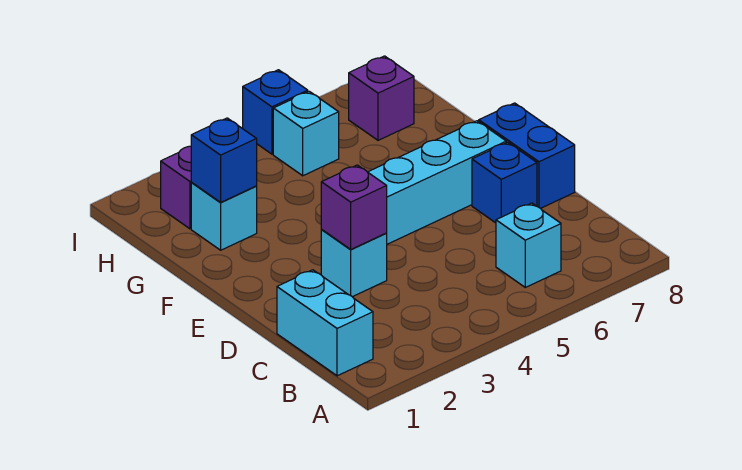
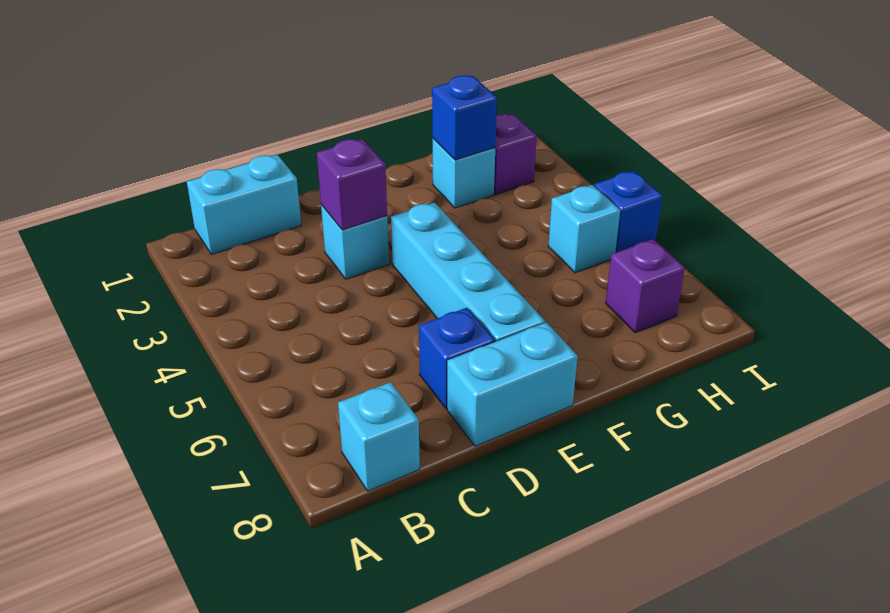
cyan brick B6 level 1 -> cyan brick B8 level 1
blue brick D8:E8 level 1 -> cyan brick D8:E8 level 1

